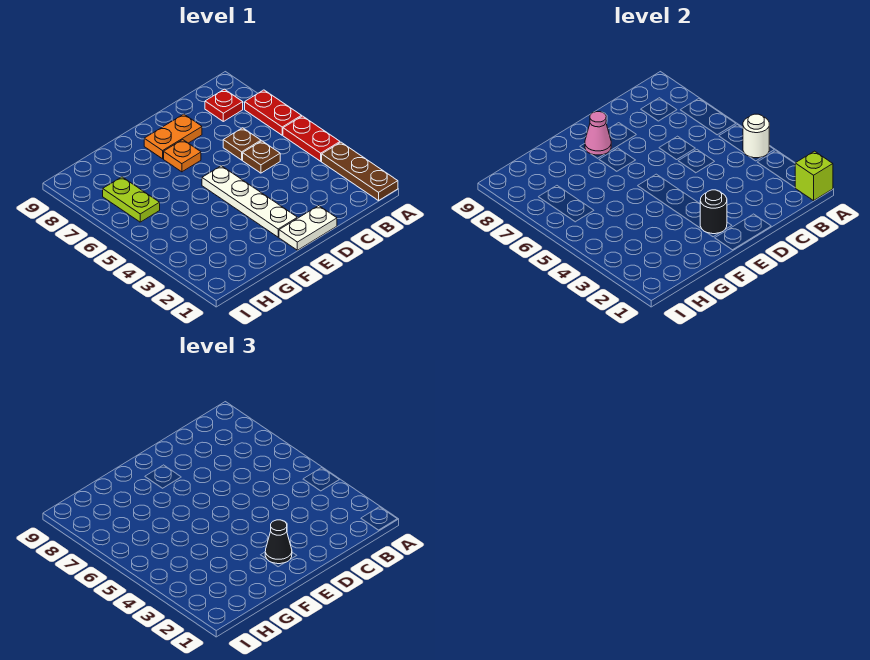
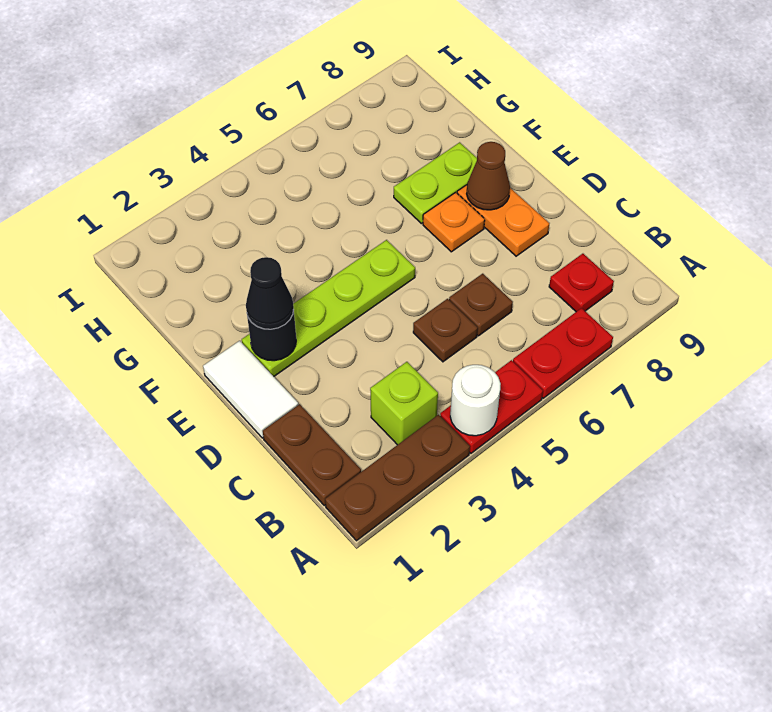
lime brick A1 level 2 -> lime brick B3 level 1
none -> brown plate B1:C1 level 1
white plate D1:E1 level 1 -> white tile D1:E1 level 1
white plate E2:E5 level 1 -> lime plate E2:E5 level 1
pink cone E8 level 2 -> brown cone E8 level 2
lime plate H6:H7 level 1 -> lime plate F7:F8 level 1

